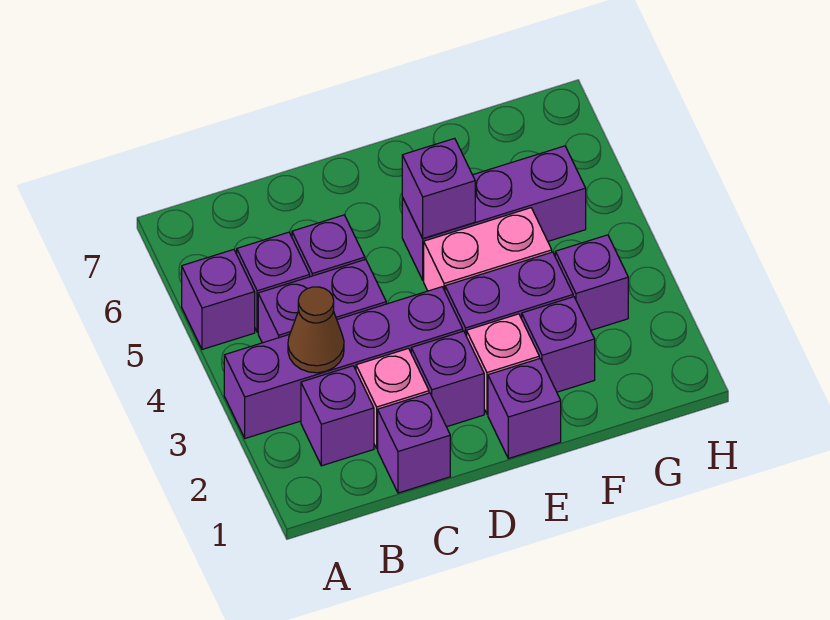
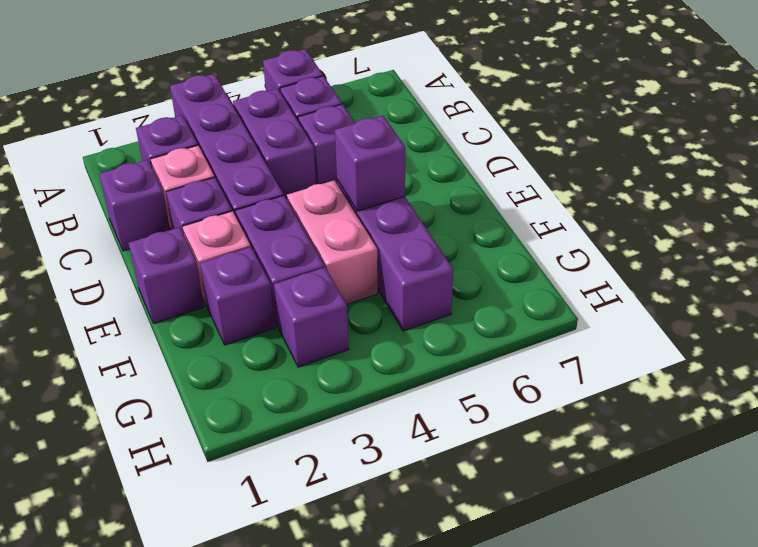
brown cone B3 level 2 -> none

